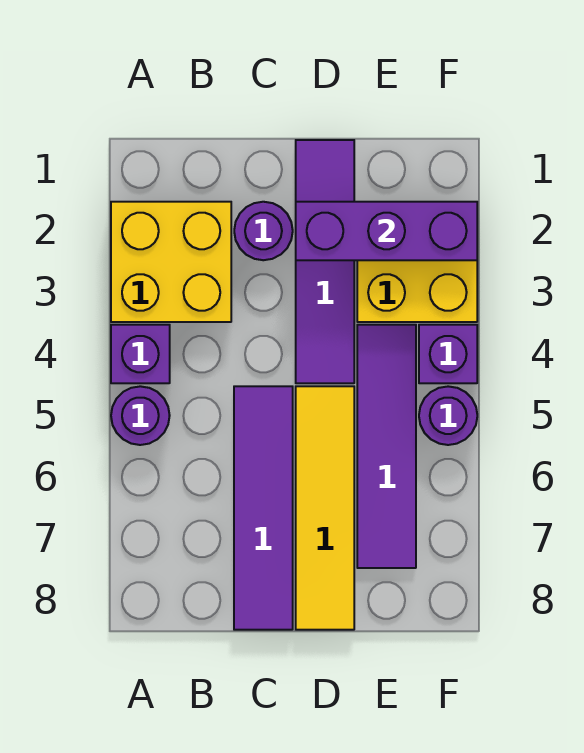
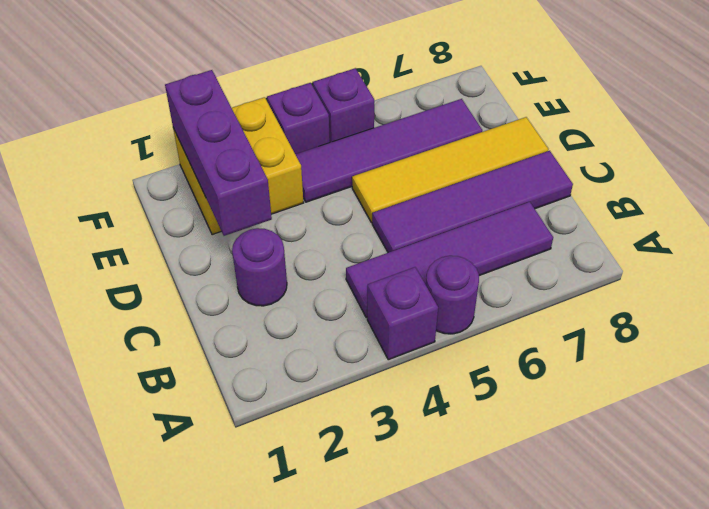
yellow brick A2:B3 level 1 -> none
purple tile D1:D4 level 1 -> purple tile B4:B7 level 1
purple round brick F5 level 1 -> purple brick F5 level 1

